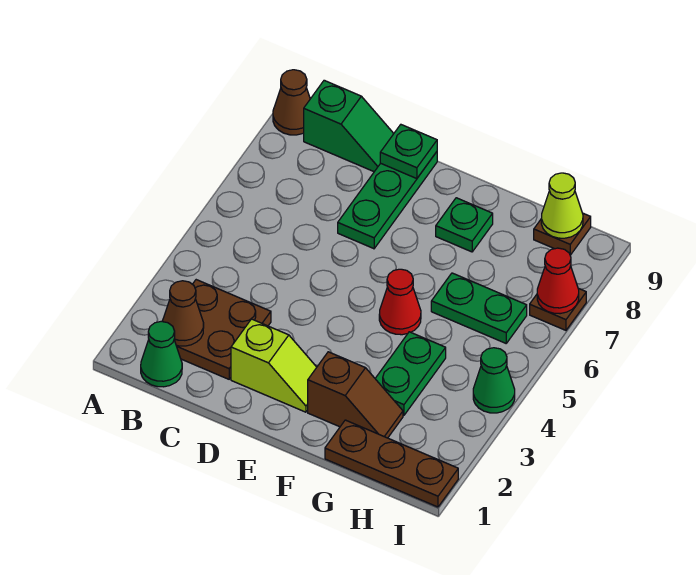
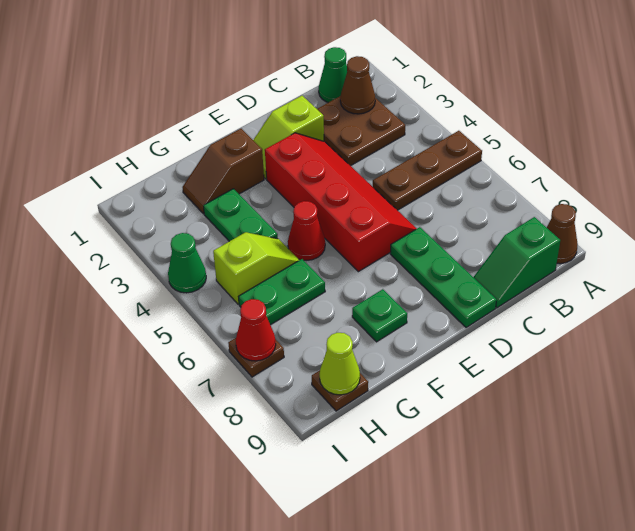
none -> red slope D3:E6 level 1 top E
green plate D9 level 2 -> none
brown plate G1:I1 level 1 -> brown plate A5:C5 level 1
none -> lime slope G5:H5 level 1 top H

